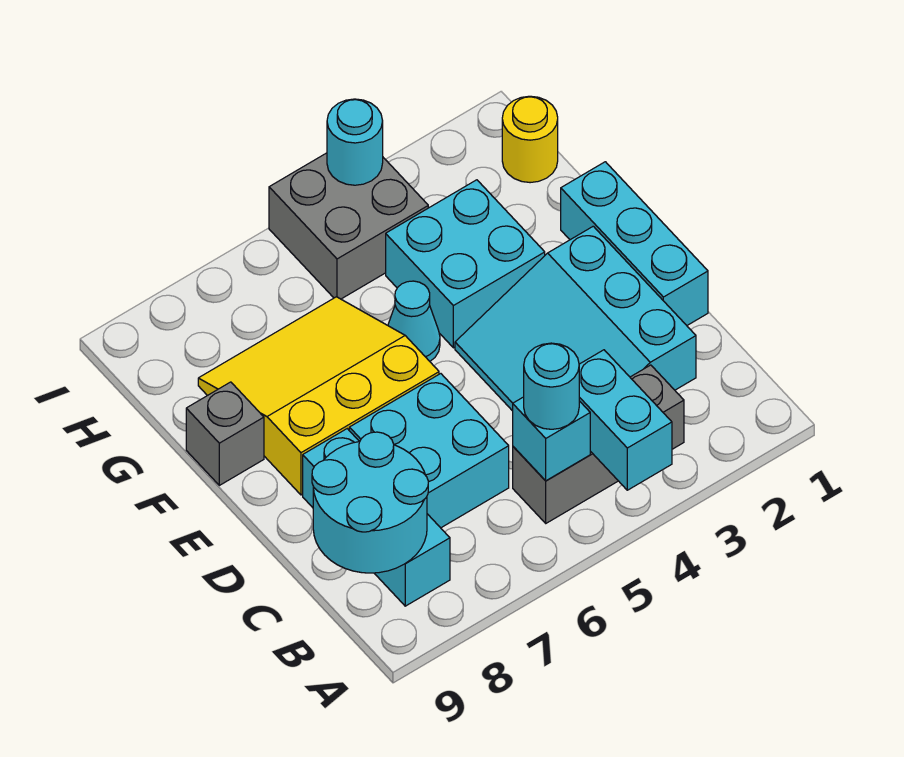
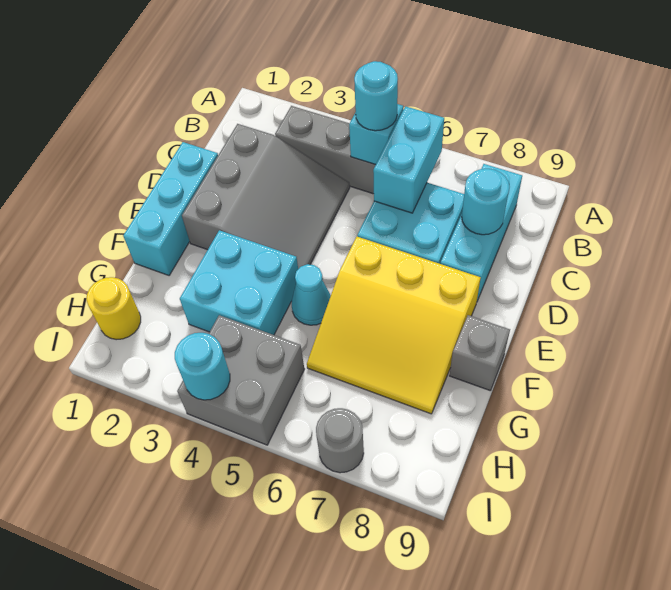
cyan brick A4:B4 level 2 -> cyan brick B6:C6 level 2
cyan round brick B8:C9 level 2 -> cyan round brick C8 level 2
cyan slope C2:E4 level 1 top 2 -> grey slope C2:E4 level 1 top 2
none -> grey round brick I7 level 1

